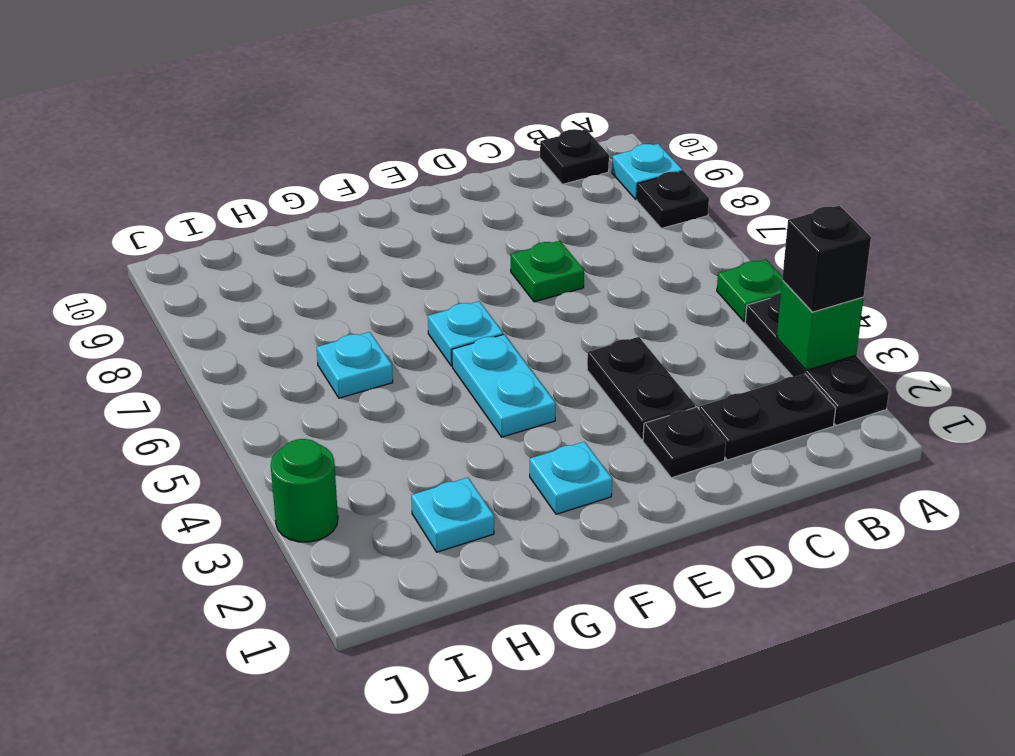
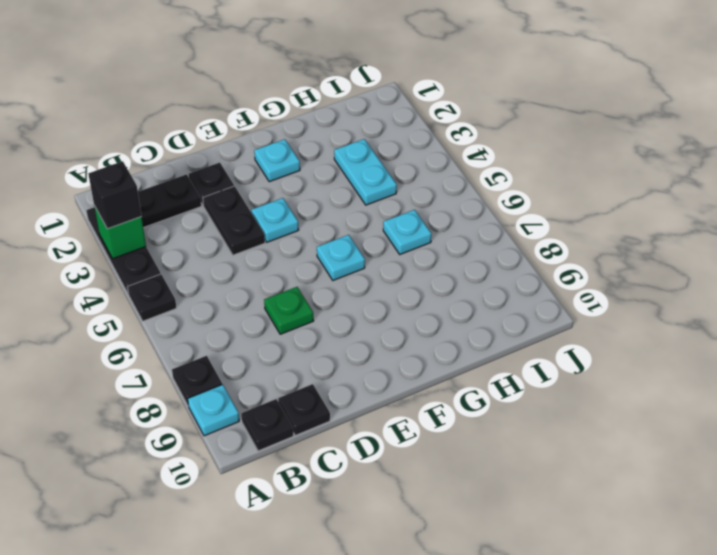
green plate A5 level 1 -> black plate A5 level 1
none -> black plate C10 level 1
cyan plate F4:F5 level 1 -> cyan plate H3:H4 level 1
cyan plate H2 level 1 -> cyan plate E4 level 1
green round brick J3 level 1 -> none

